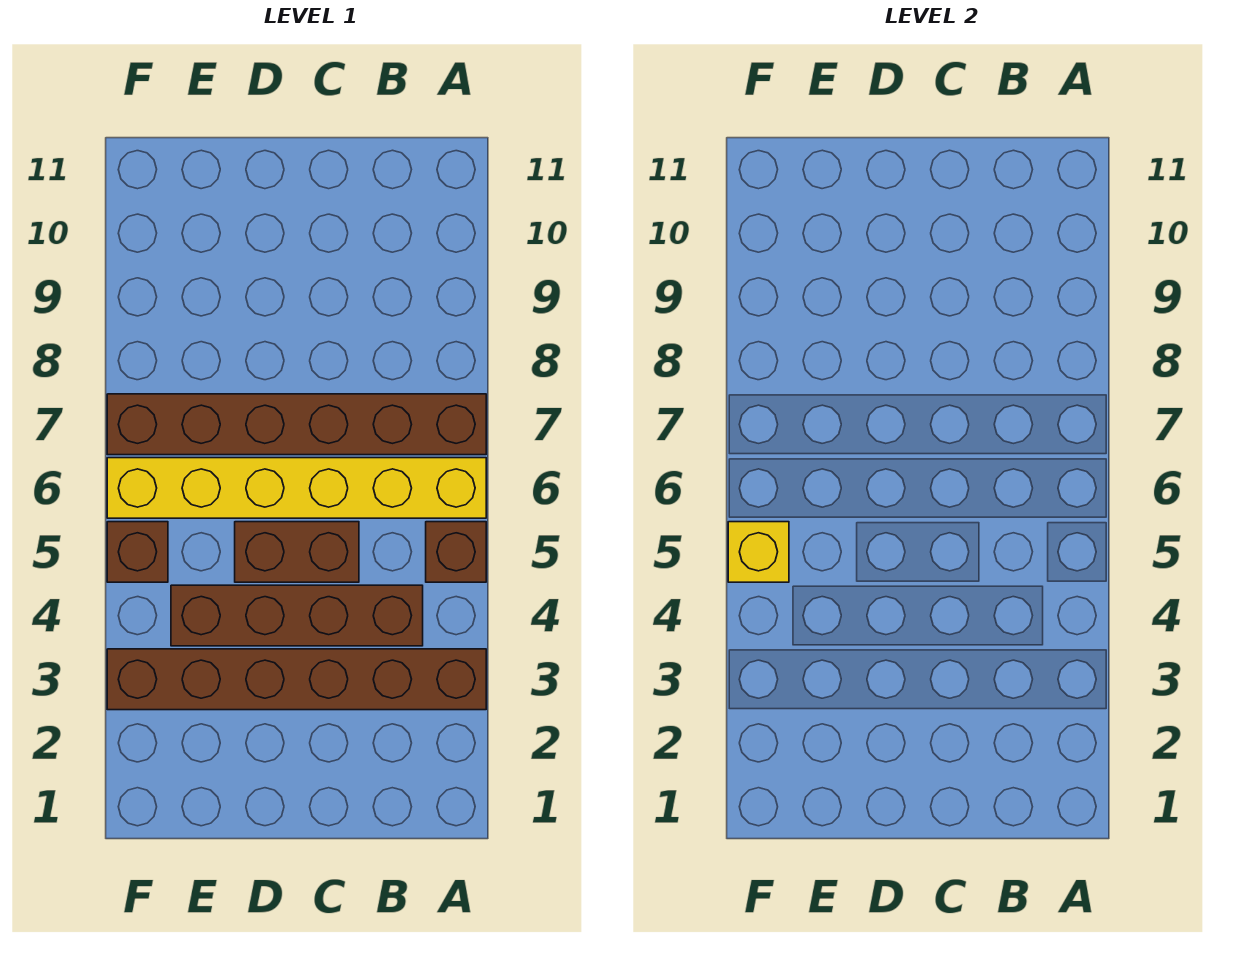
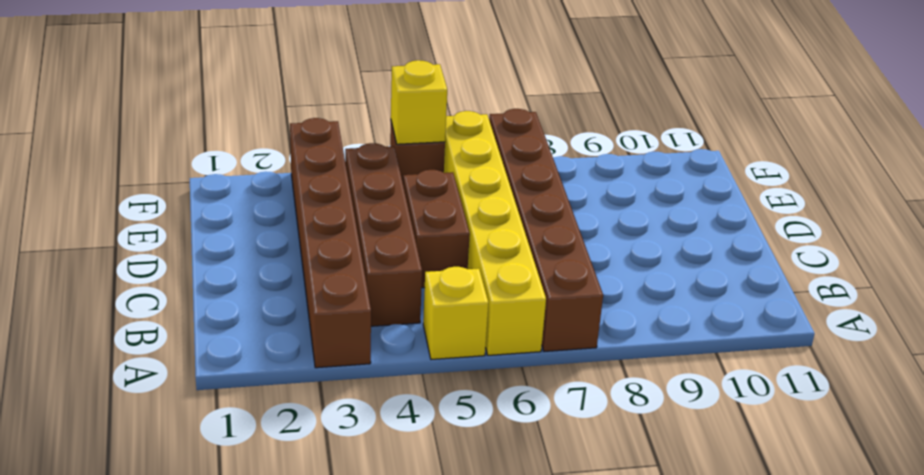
brown brick A5 level 1 -> yellow brick A5 level 1

